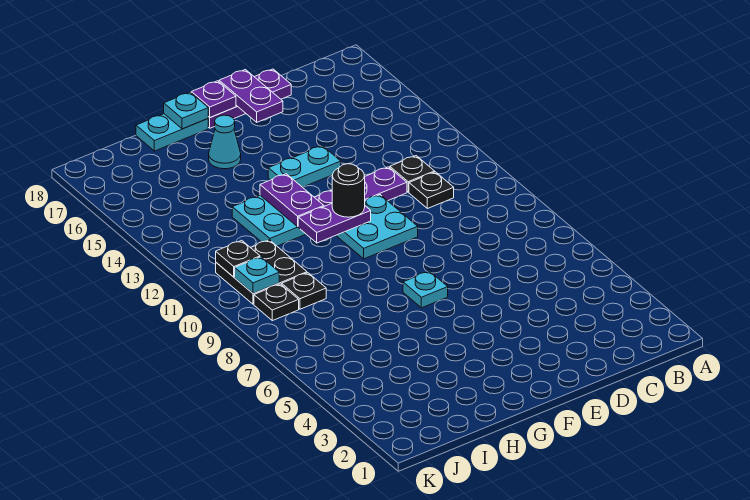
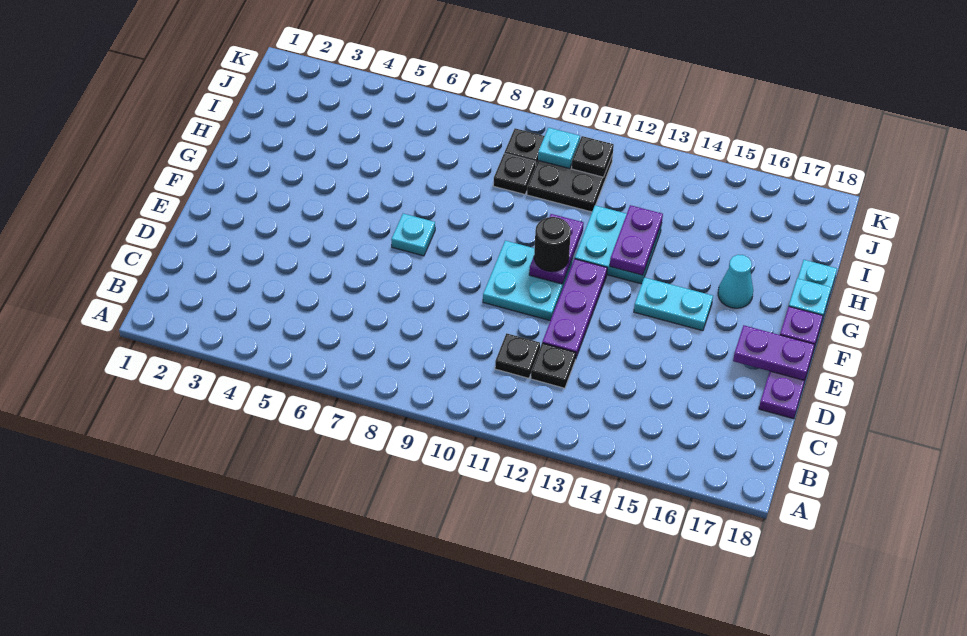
cyan plate E14:F14 level 1 -> cyan plate F14:F15 level 1
purple plate G12:G13 level 2 -> purple plate G13:H13 level 2

